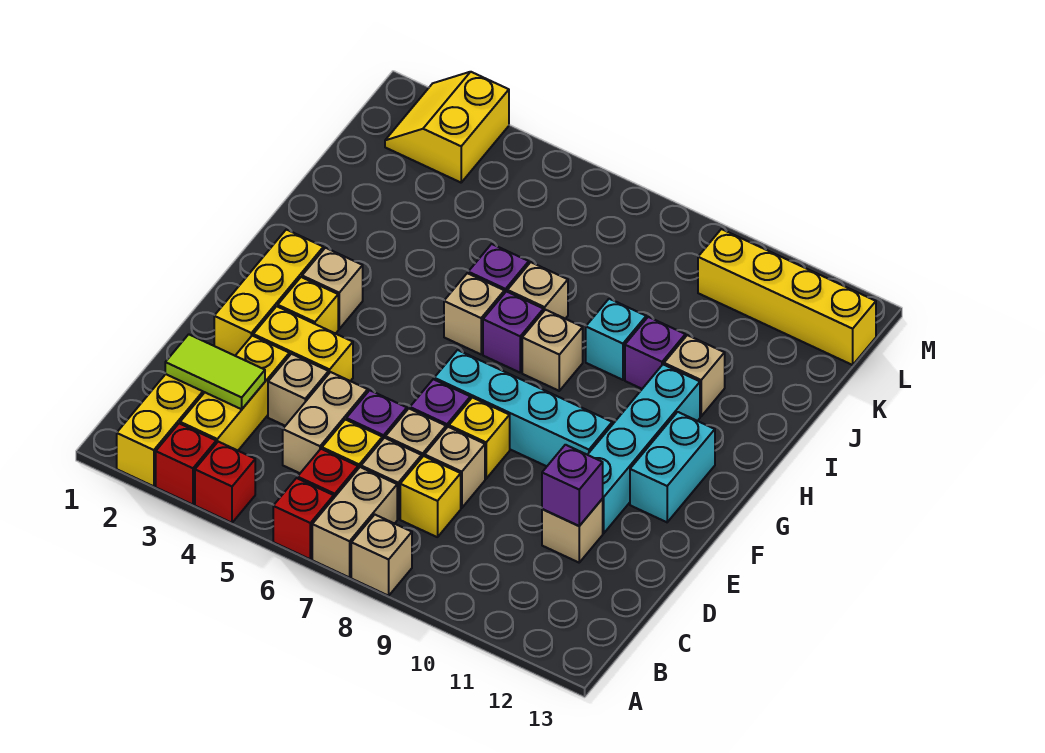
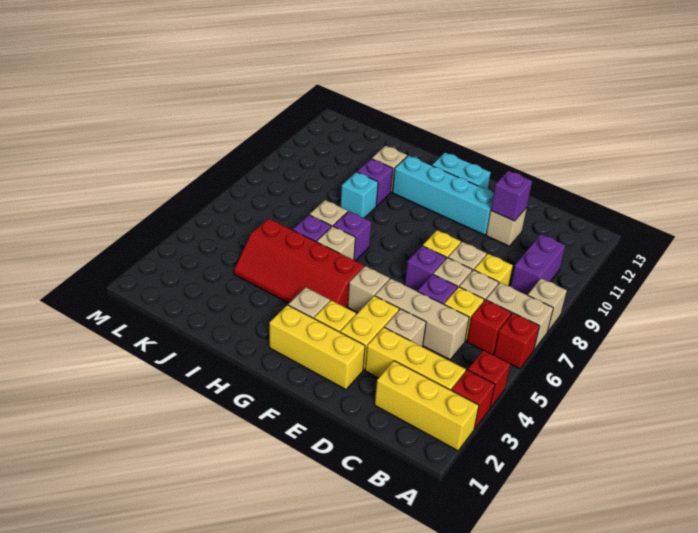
none -> purple brick B9:B10 level 1
lime tile C2:C3 level 2 -> none
tan brick C5:D5 level 1 -> tan brick C5:E5 level 1
cyan brick F7:F10 level 1 -> none
none -> red slope G4:J5 level 1 top 5
tan brick H8 level 1 -> tan brick F5 level 1
yellow slope L2:M3 level 1 top 3 -> none
yellow brick L10:L13 level 1 -> none

